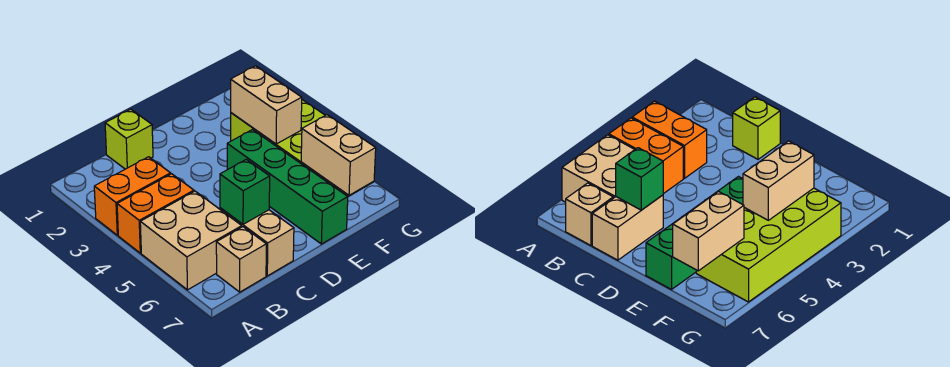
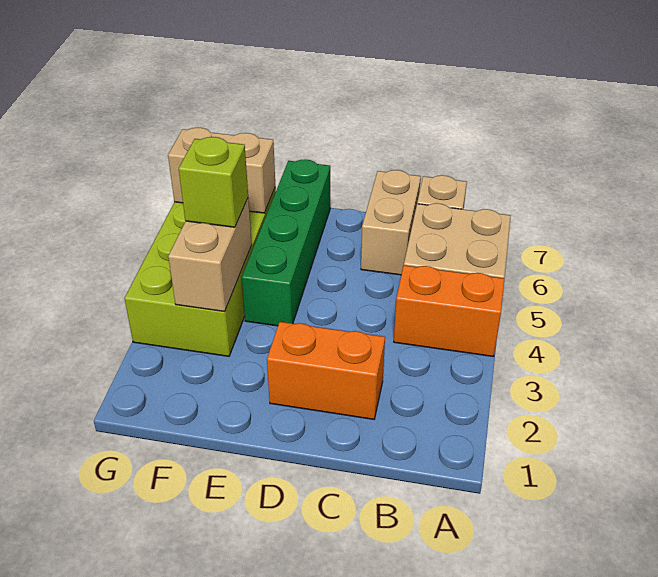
orange brick A3:B3 level 1 -> orange brick C2:D2 level 1
lime brick C1 level 1 -> lime brick F4 level 3
green brick C6 level 2 -> none
tan brick F6:F7 level 2 -> tan brick F6:G6 level 2

